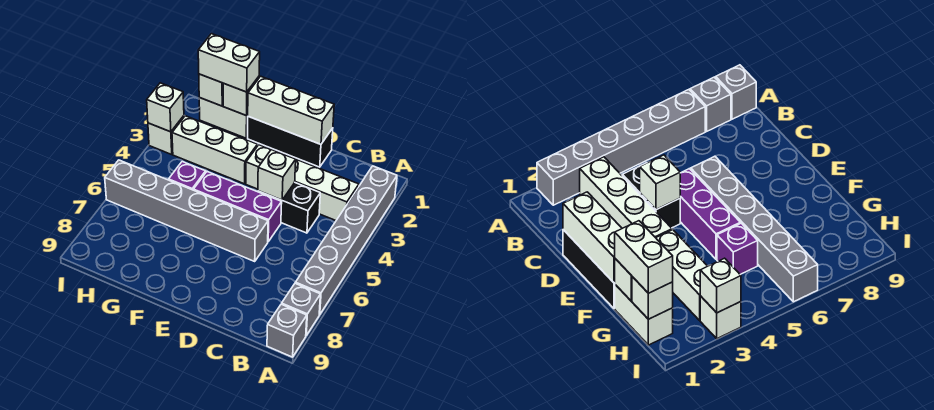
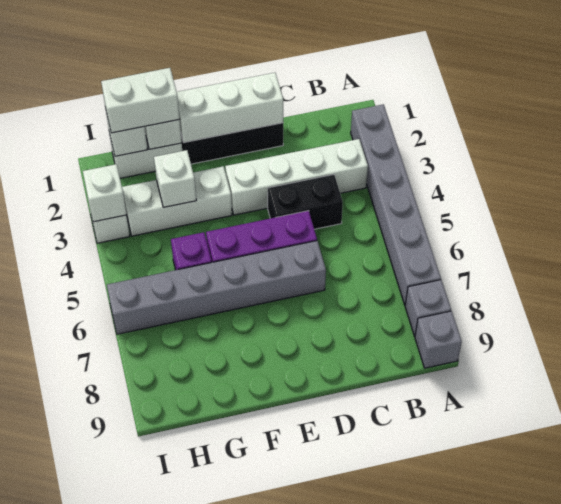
white brick D4 level 2 -> white brick G3 level 2

